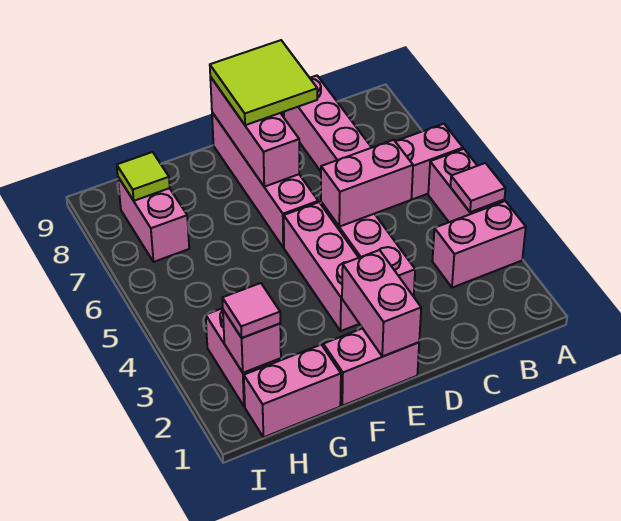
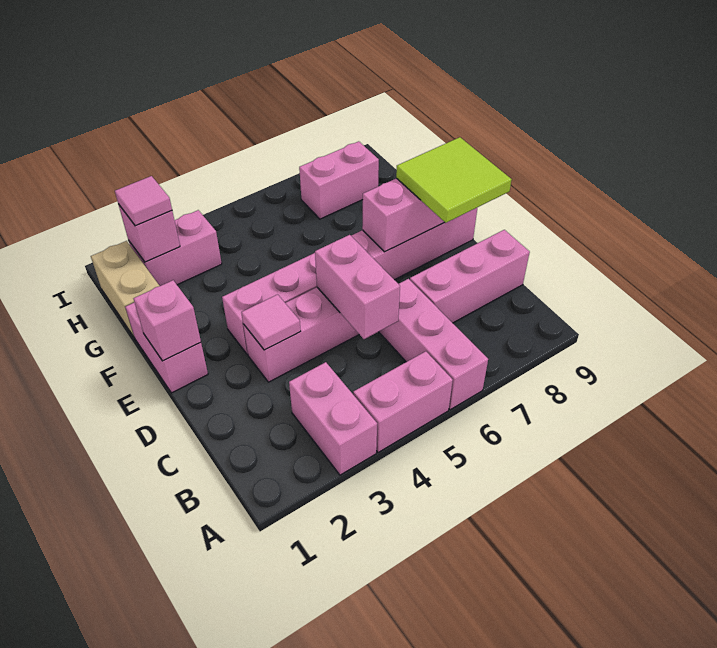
pink tile A4 level 2 -> pink tile D3 level 2
pink brick E1:E2 level 2 -> pink brick E1 level 2
pink brick G1:H1 level 1 -> tan brick G1:H1 level 1
lime tile H8 level 2 -> none

